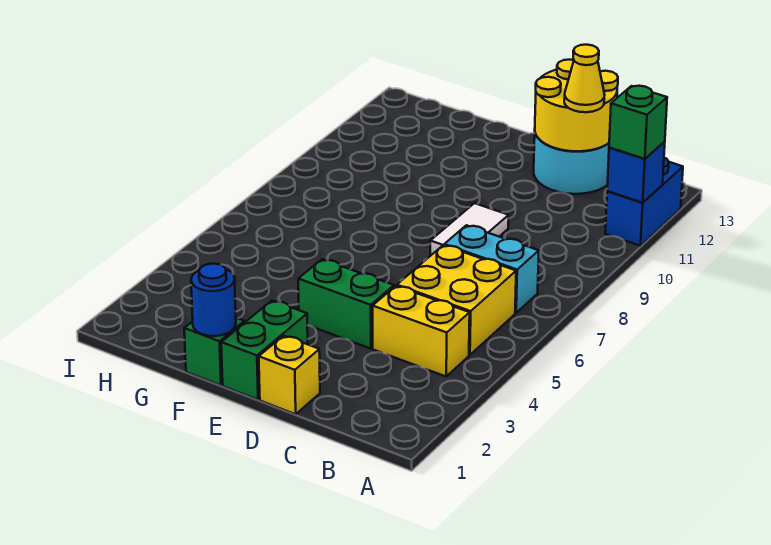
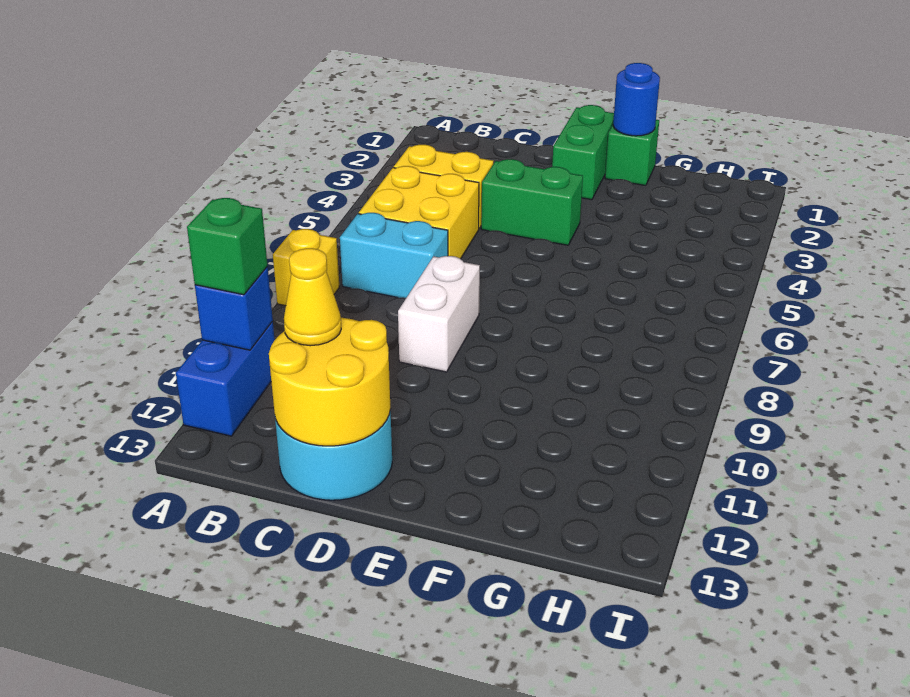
yellow brick D1 level 1 -> yellow brick A8 level 1
white tile D8:D9 level 1 -> white brick D8:D9 level 1

